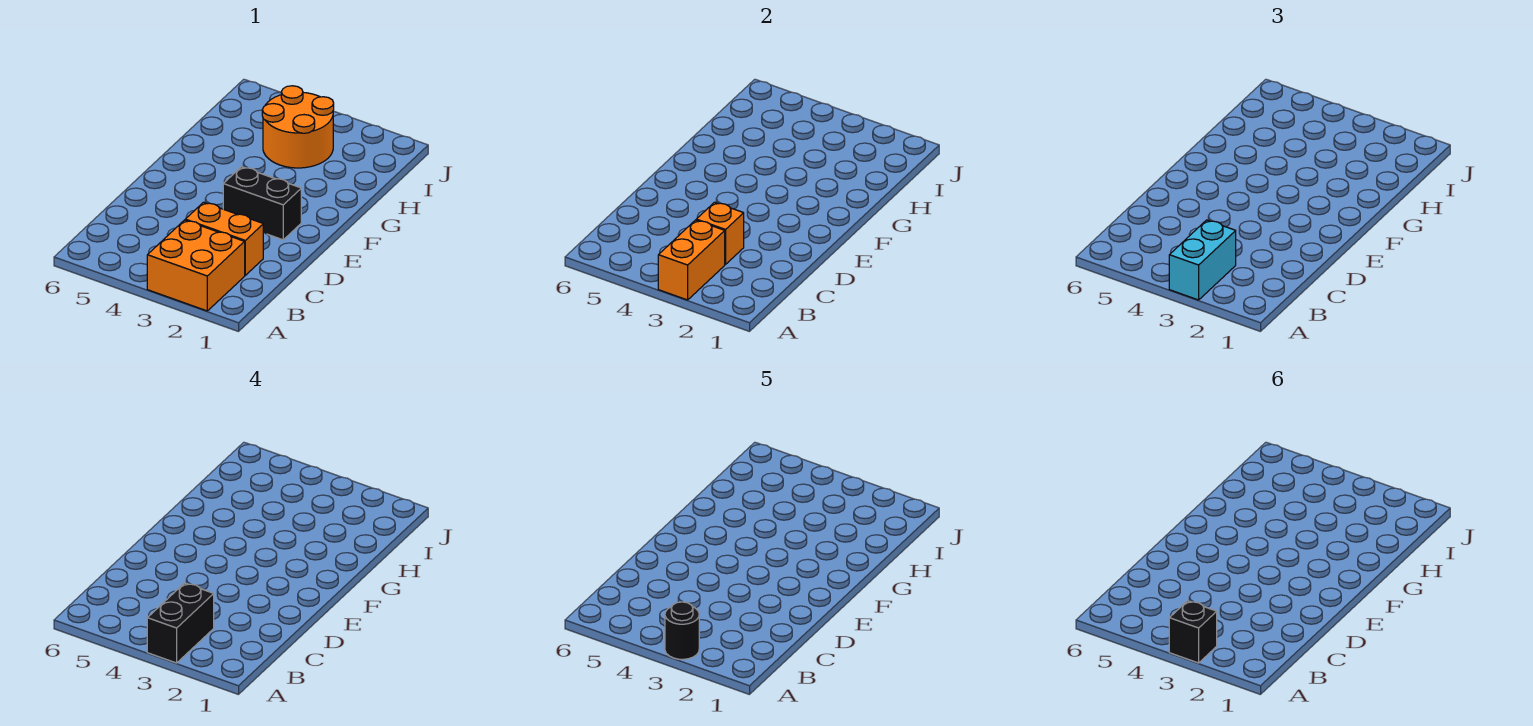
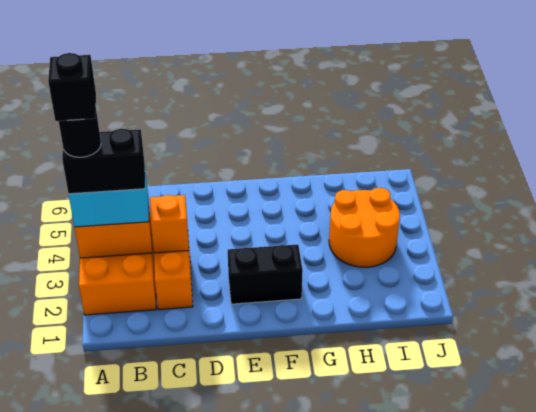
black brick E2:E3 level 1 -> black brick E2:F2 level 1

